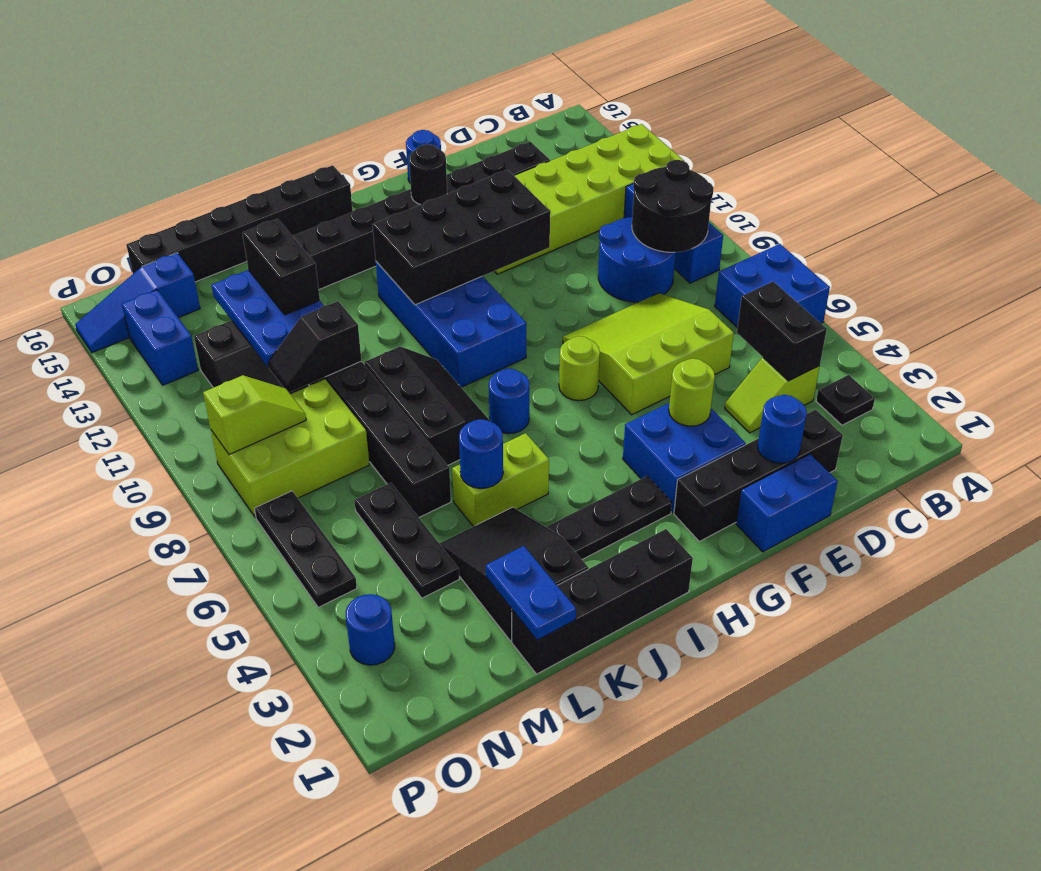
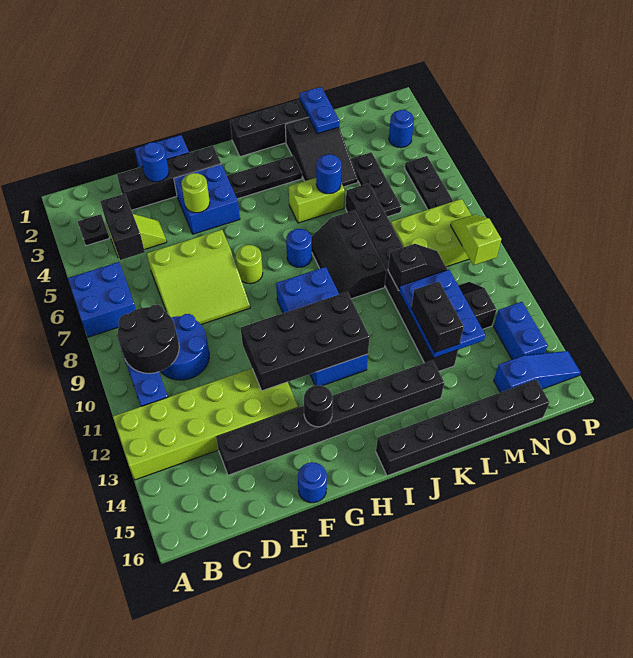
lime slope N9:O9 level 2 top O -> lime slope O9:O10 level 2 top 10

